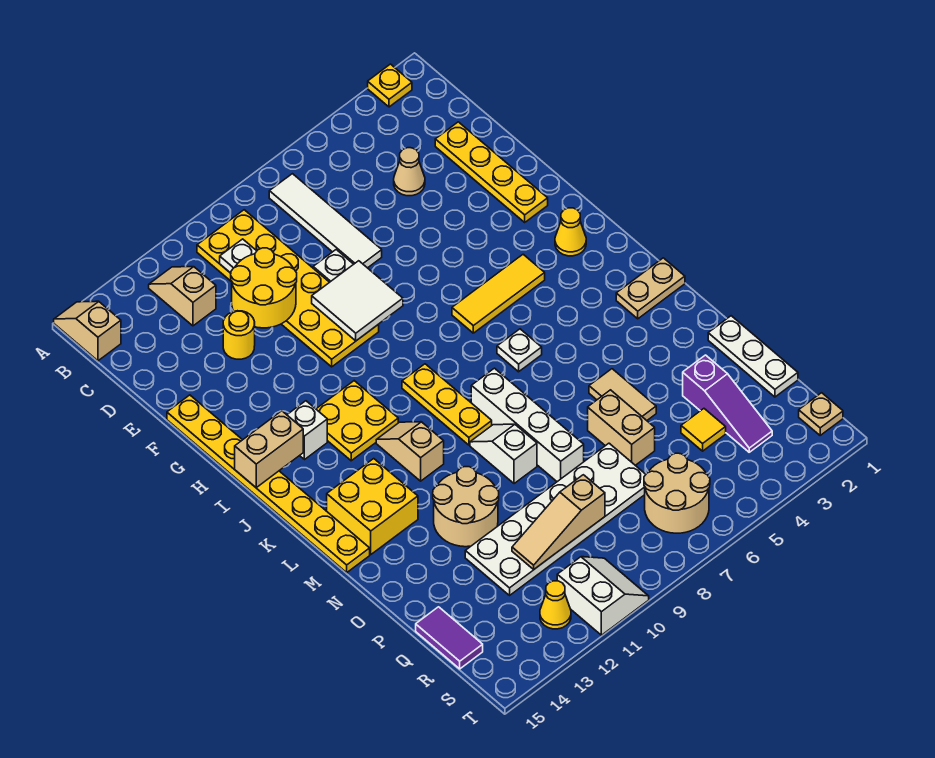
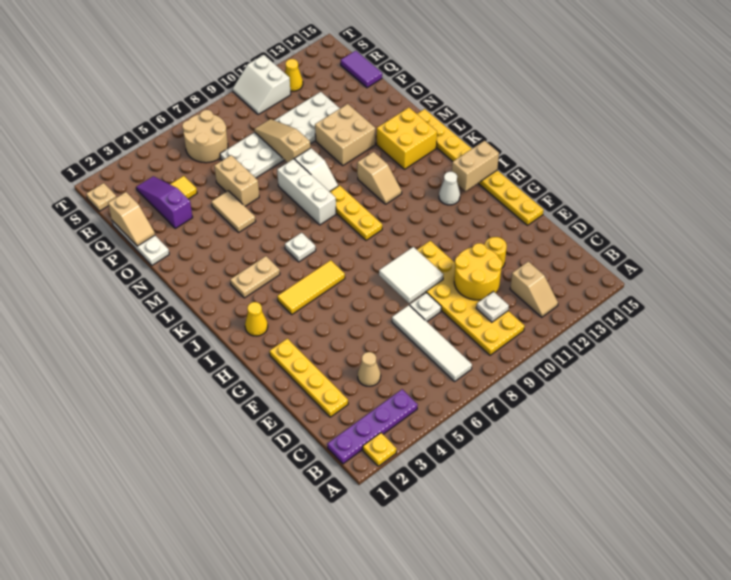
tan slope A15:B15 level 1 top B -> tan slope P1:Q1 level 2 top Q
none -> purple plate B1:B4 level 1
yellow plate I11:J12 level 1 -> none
white brick I13 level 1 -> white cone I13 level 1
tan plate L1:L2 level 1 -> tan plate K3:K4 level 1
white brick L8:O8 level 1 -> white brick L8:N8 level 1
tan round brick N11:O12 level 1 -> tan brick N11:O12 level 1
tan slope Q9:Q11 level 2 top 9 -> tan slope O9:Q9 level 2 top O

